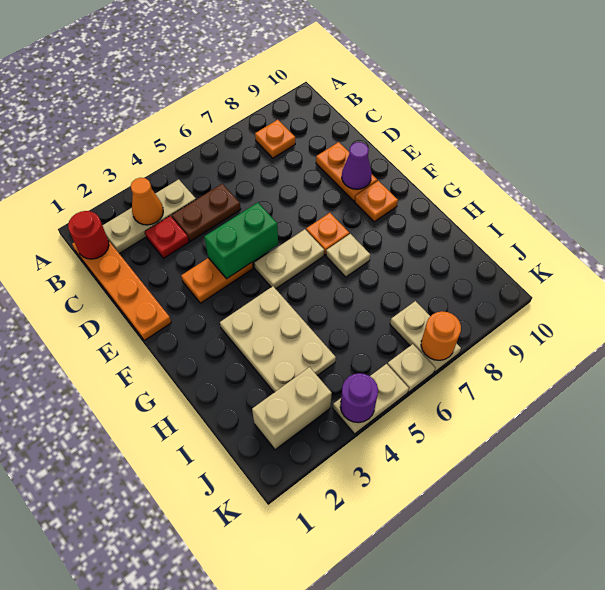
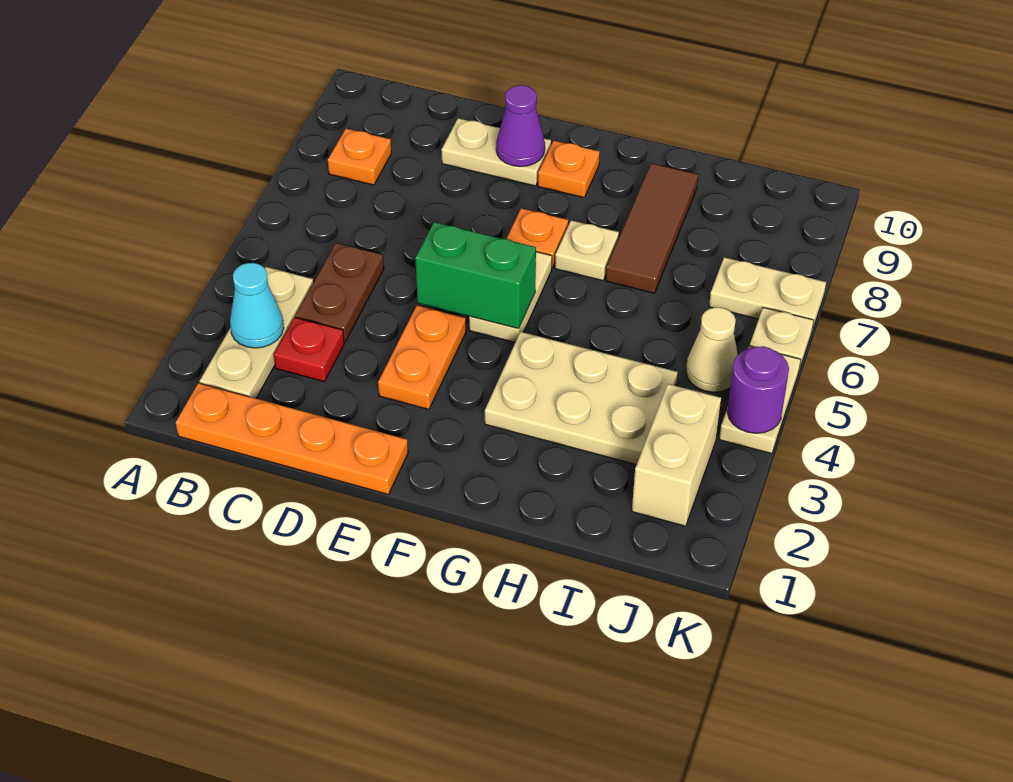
red round brick B1 level 2 -> none
orange cone B3 level 2 -> cyan cone B3 level 2
orange plate D9:E9 level 1 -> tan plate D9:E9 level 1
green brick E4:E5 level 2 -> green brick E5:F5 level 2
none -> brown tile H7:H9 level 1
none -> tan cone J5 level 1
orange round brick K7 level 2 -> none

